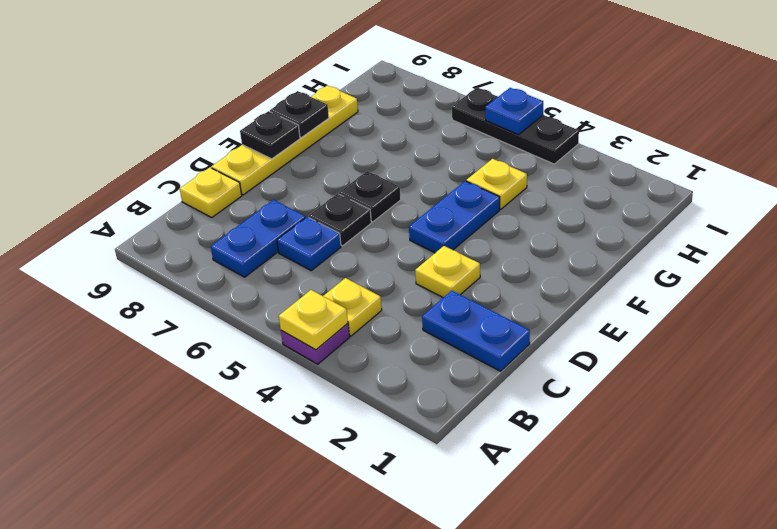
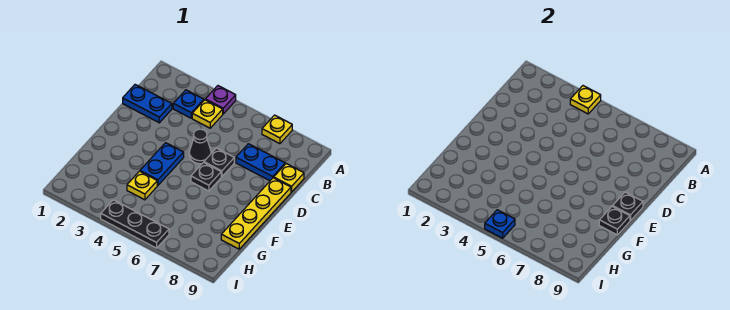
blue plate B7:C7 level 1 -> blue plate C7:C8 level 1
blue plate C6 level 1 -> blue plate B3 level 1
yellow plate D3 level 1 -> yellow plate A7 level 1
none -> black cone D5 level 1

